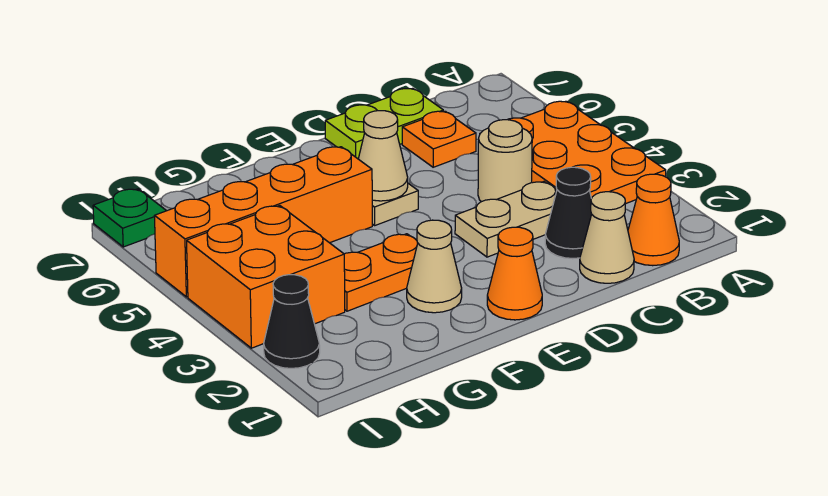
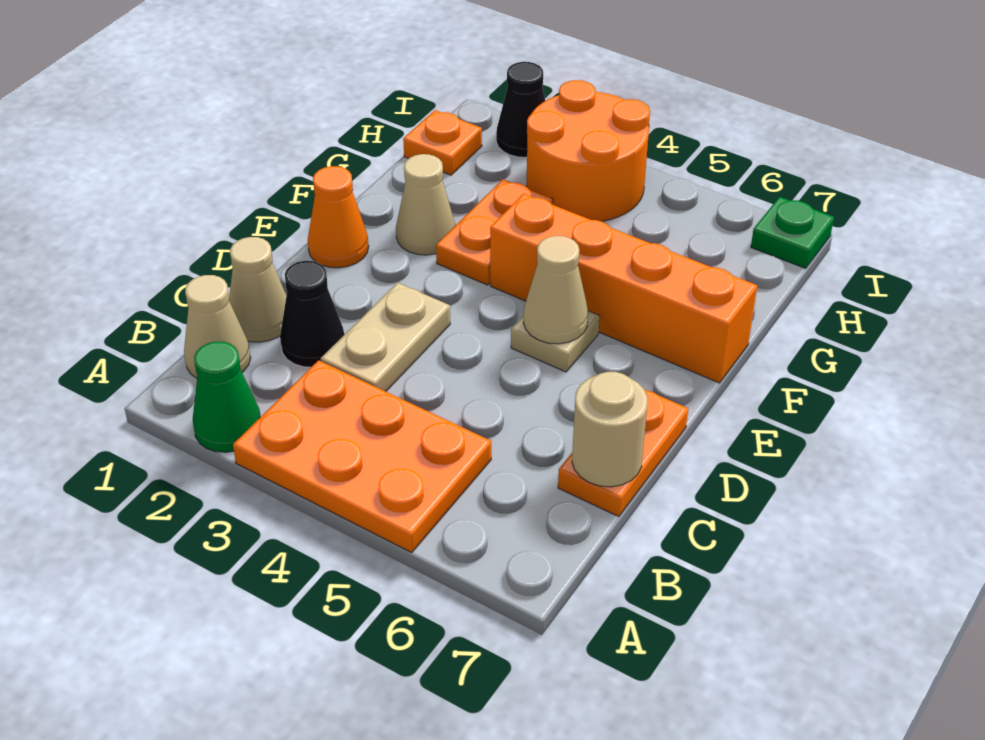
none -> green cone A2 level 1
orange cone B1 level 1 -> tan cone B1 level 1
tan round brick C4 level 1 -> tan round brick C7 level 2
orange plate C6 level 1 -> orange plate H1 level 1
lime plate C7:D7 level 1 -> orange plate C7:D7 level 1
orange brick F5:I5 level 1 -> orange brick F4:F7 level 1
orange brick H3:I4 level 1 -> orange round brick H3:I4 level 1

